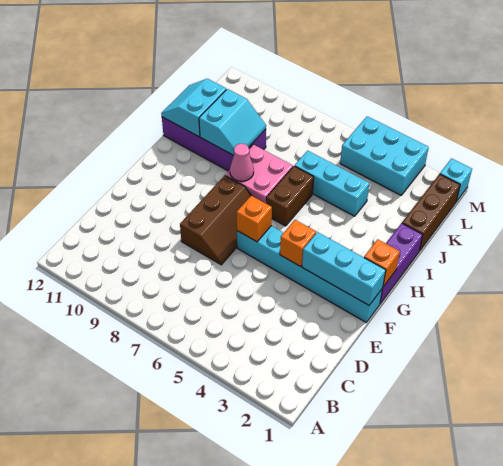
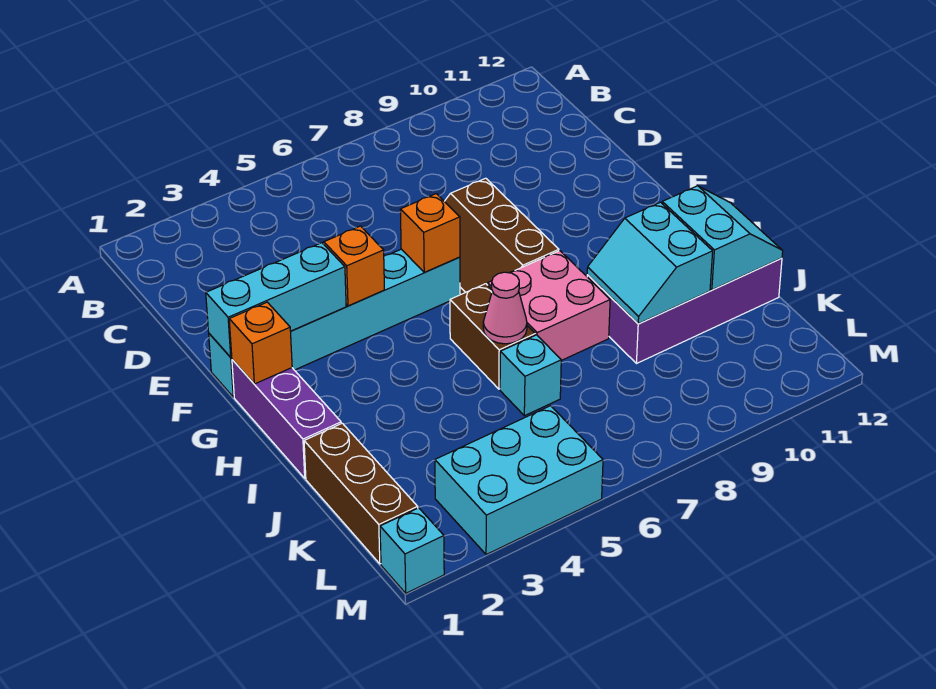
pink cone H8 level 2 -> pink cone I6 level 2
cyan brick J4:J6 level 1 -> cyan brick J6 level 1

